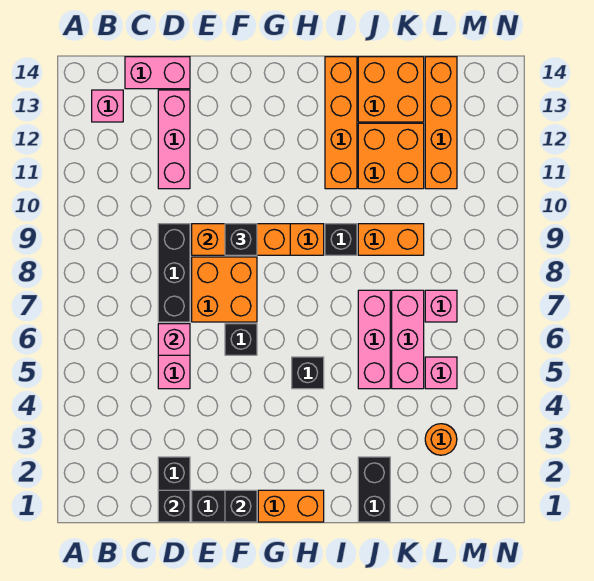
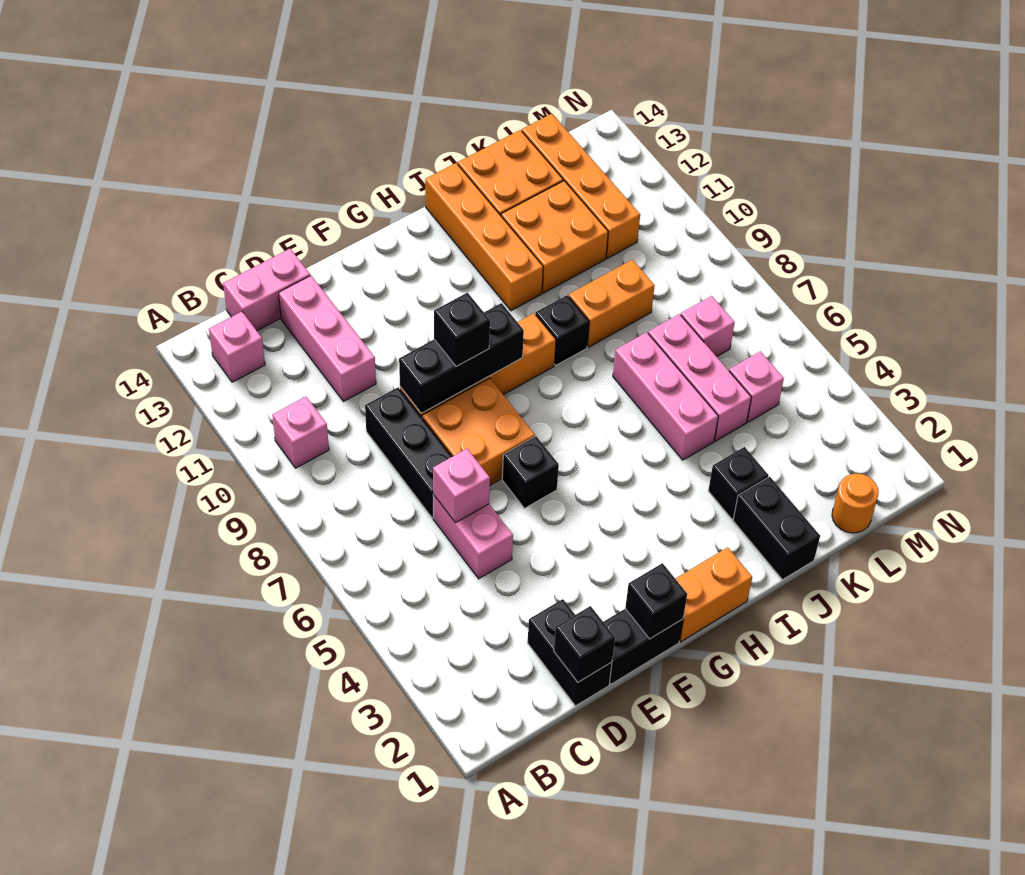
none -> pink brick B10 level 1
orange brick E9:G9 level 2 -> black brick E9:G9 level 2
black brick H5 level 1 -> black brick J3 level 1
orange round brick L3 level 1 -> orange round brick L1 level 1

